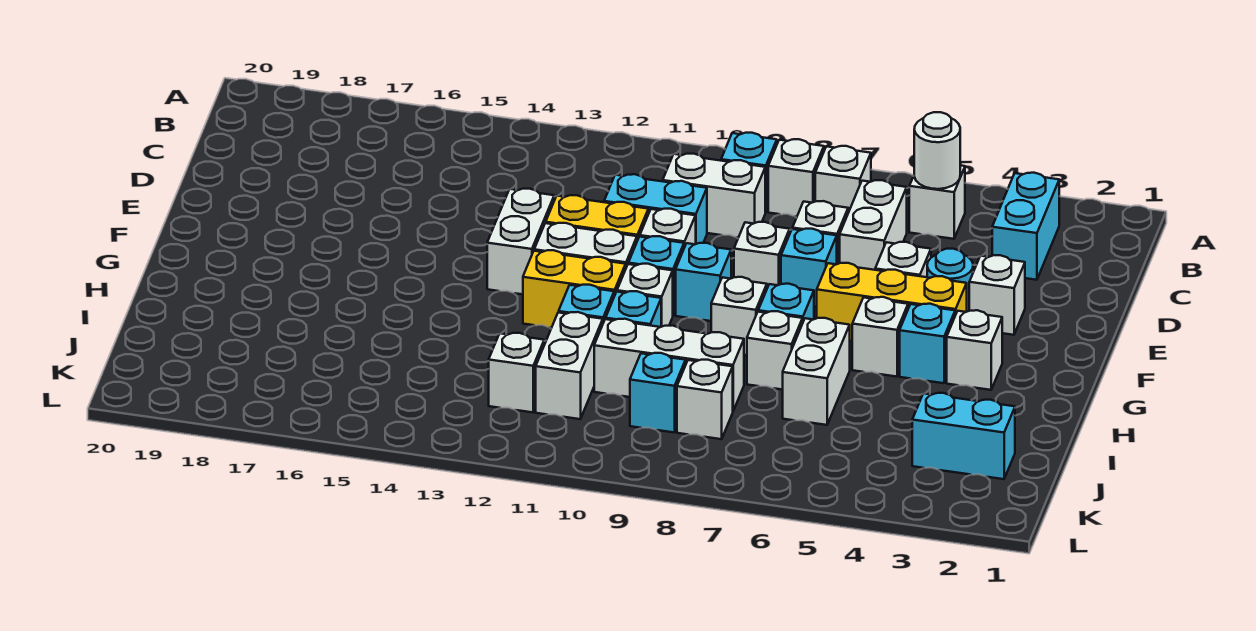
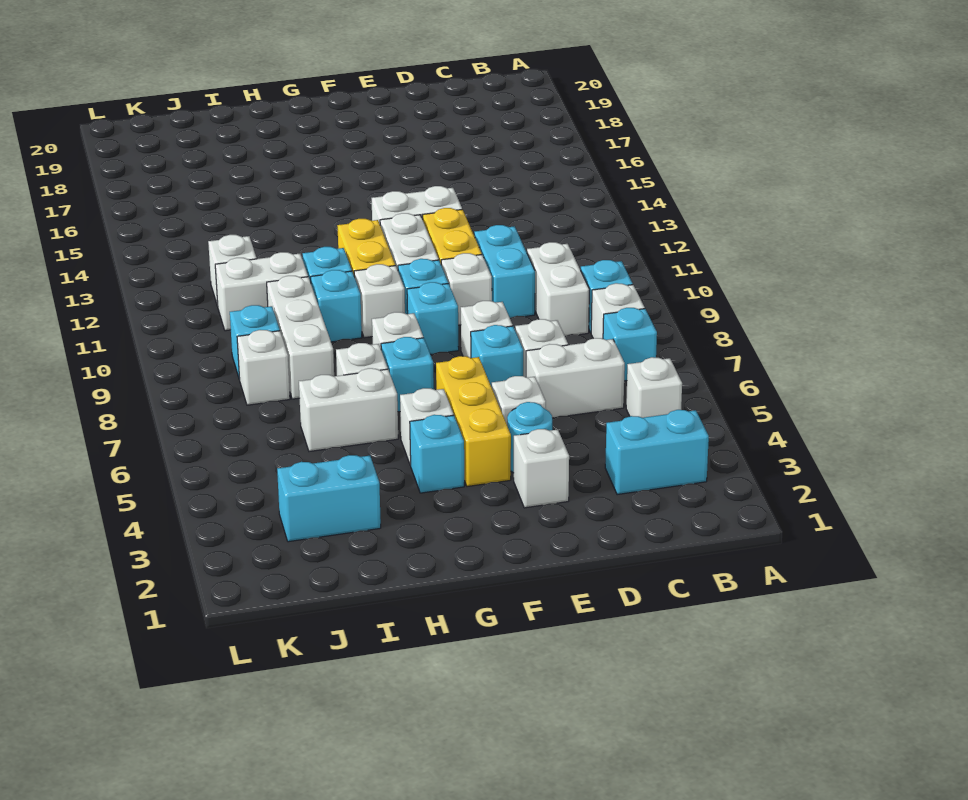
white round brick B5 level 2 -> none
white brick B7 level 1 -> cyan brick B7 level 1
white brick G3 level 1 -> none
cyan brick J2:J3 level 1 -> cyan brick I3:J3 level 1

